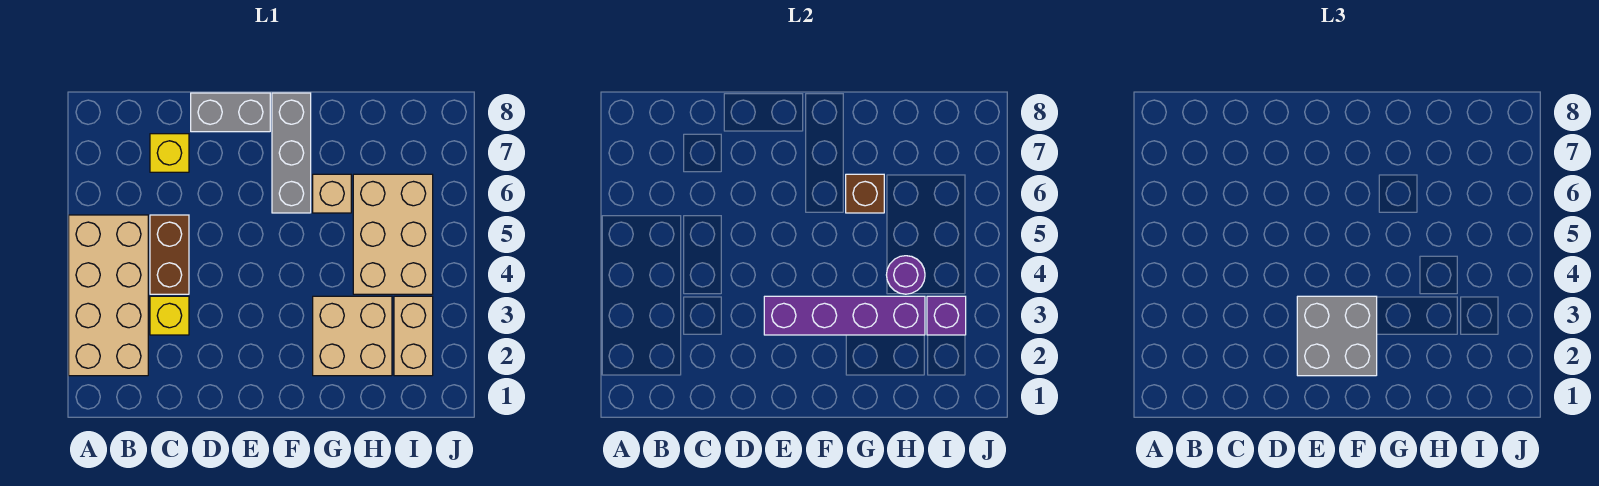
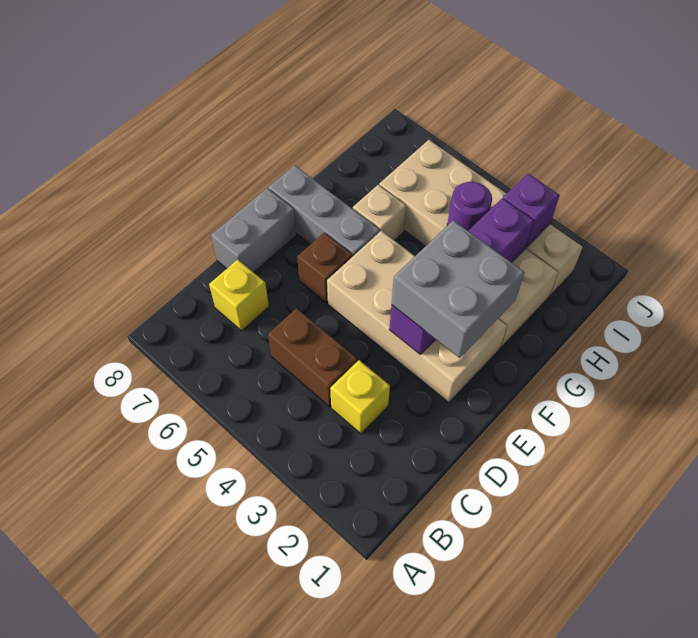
tan brick A2:B5 level 1 -> tan brick E2:F5 level 1
brown brick G6 level 2 -> brown brick E6 level 1

